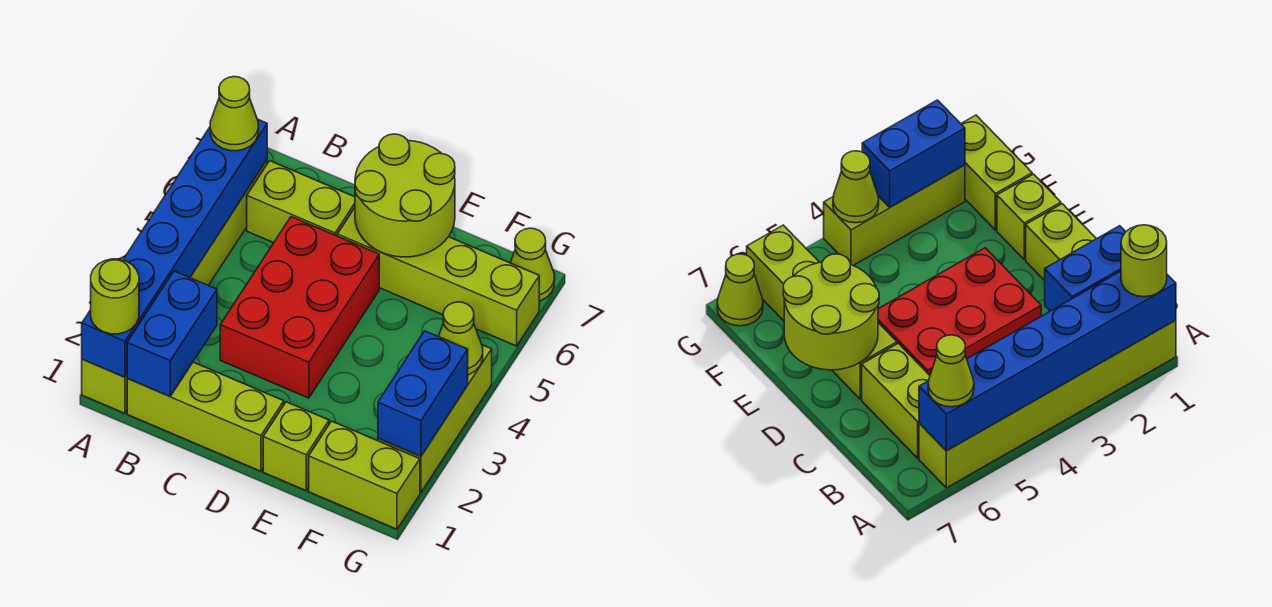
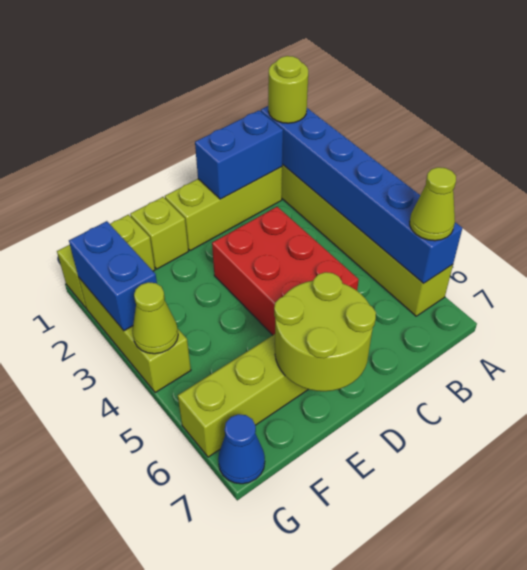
blue brick B1:B2 level 2 -> blue brick B1:C1 level 2
lime brick B6:C6 level 1 -> none
lime cone G7 level 1 -> blue cone G7 level 1

